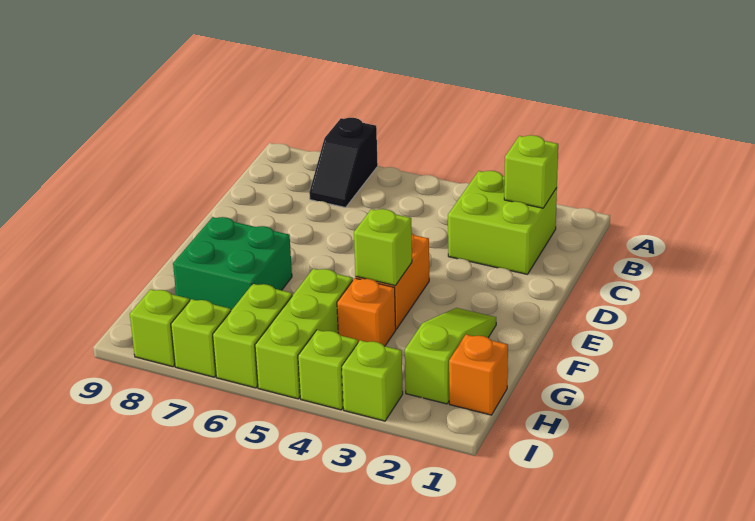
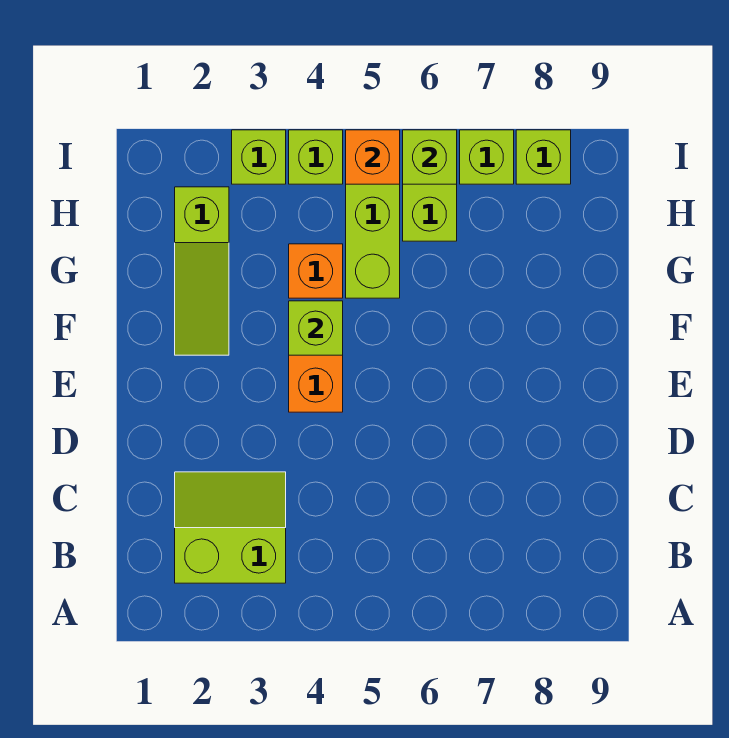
black slope A7:B7 level 1 top A -> none
lime brick B2:C3 level 1 -> lime slope B2:C3 level 1 top B
lime brick B2 level 2 -> lime brick I6 level 2
green brick F7:G8 level 1 -> none
orange brick H1 level 1 -> orange brick I5 level 2

